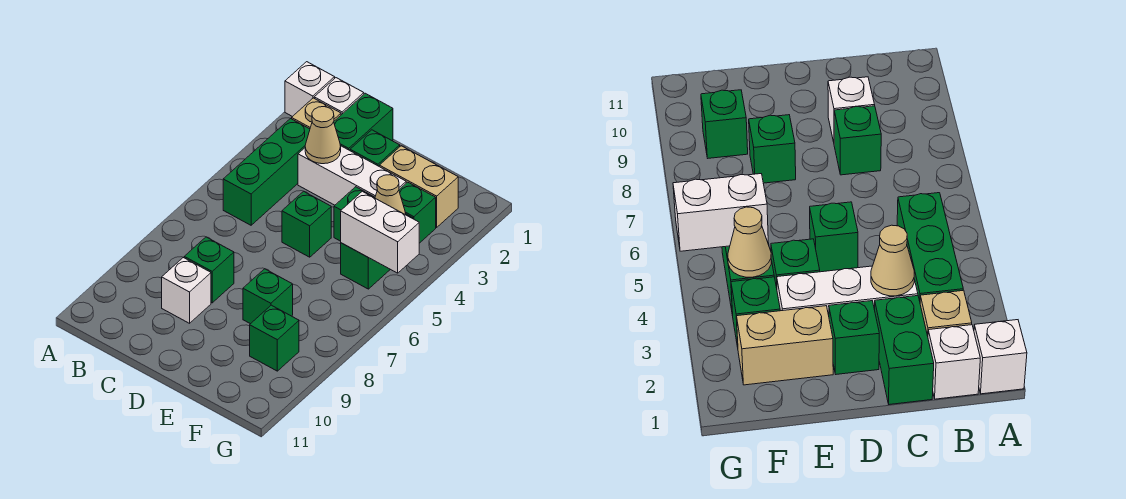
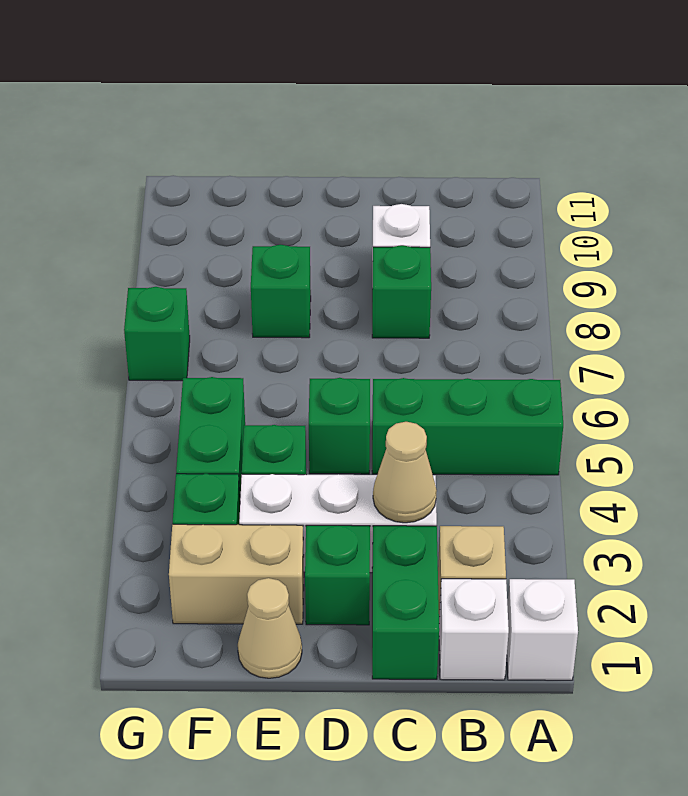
green brick B3:B5 level 1 -> green brick A5:C5 level 1
tan cone F4 level 2 -> tan cone E1 level 1
white brick F5:G5 level 2 -> none
green brick F9 level 1 -> green brick G7 level 1

